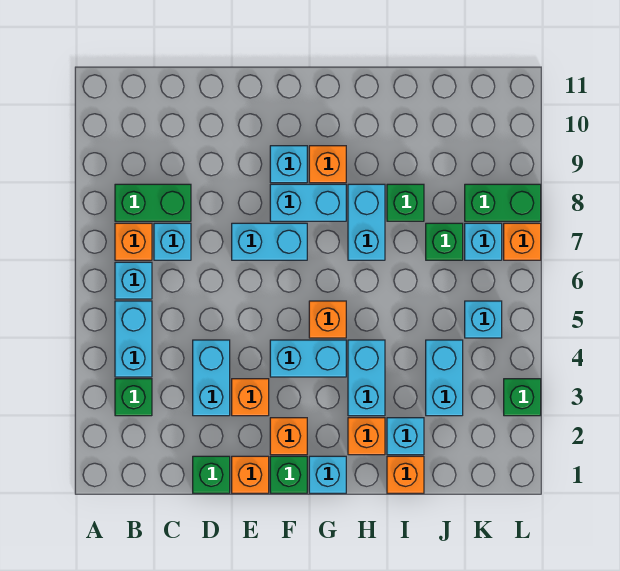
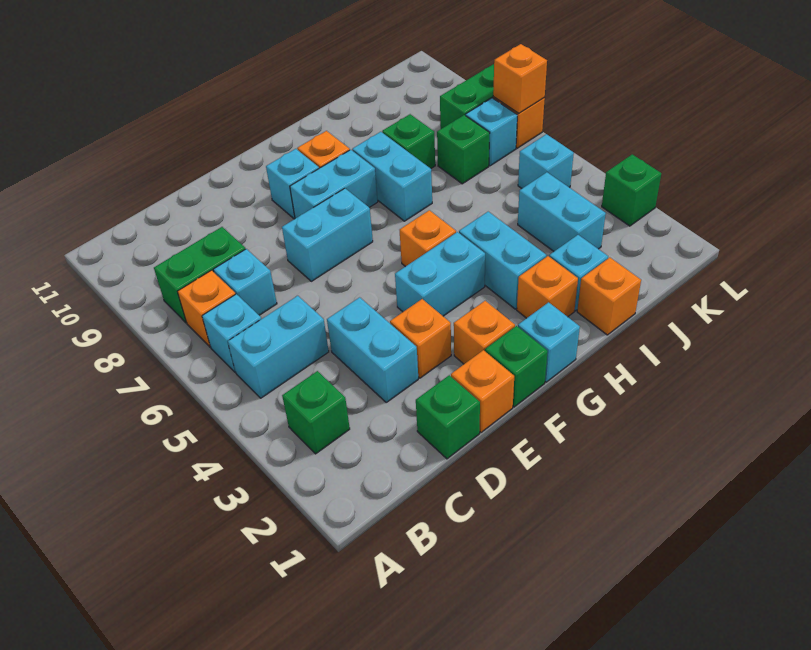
cyan brick B4:B5 level 1 -> cyan brick B5:C5 level 1
none -> orange brick L7 level 2

